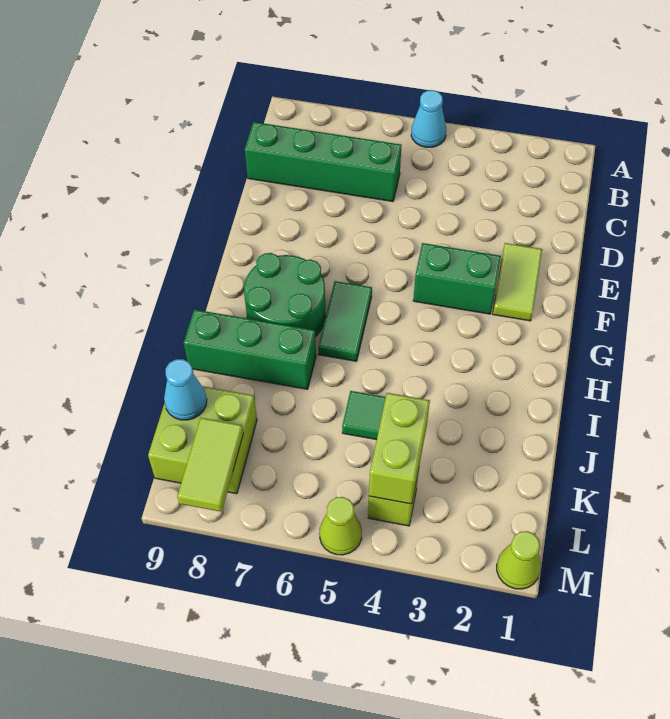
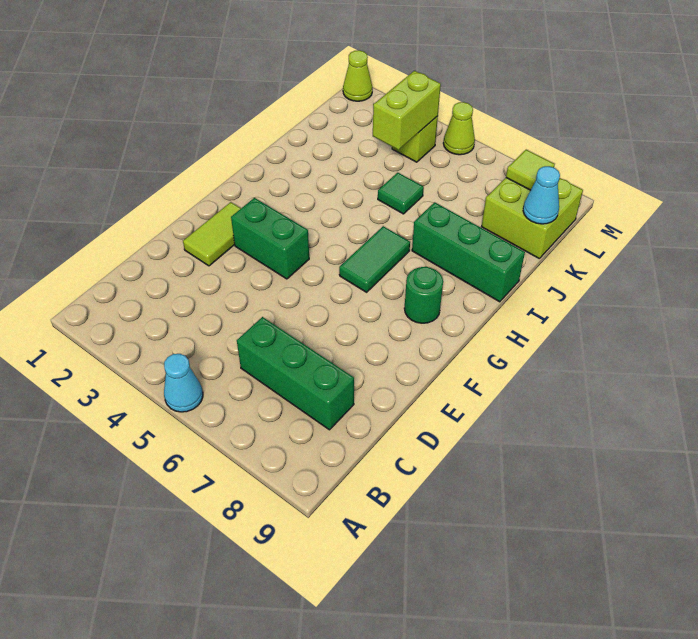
green brick C6:C9 level 1 -> green brick C6:C8 level 1
green round brick G7:H8 level 1 -> green round brick G8 level 1
lime tile L8:M8 level 2 -> lime tile L8 level 2

